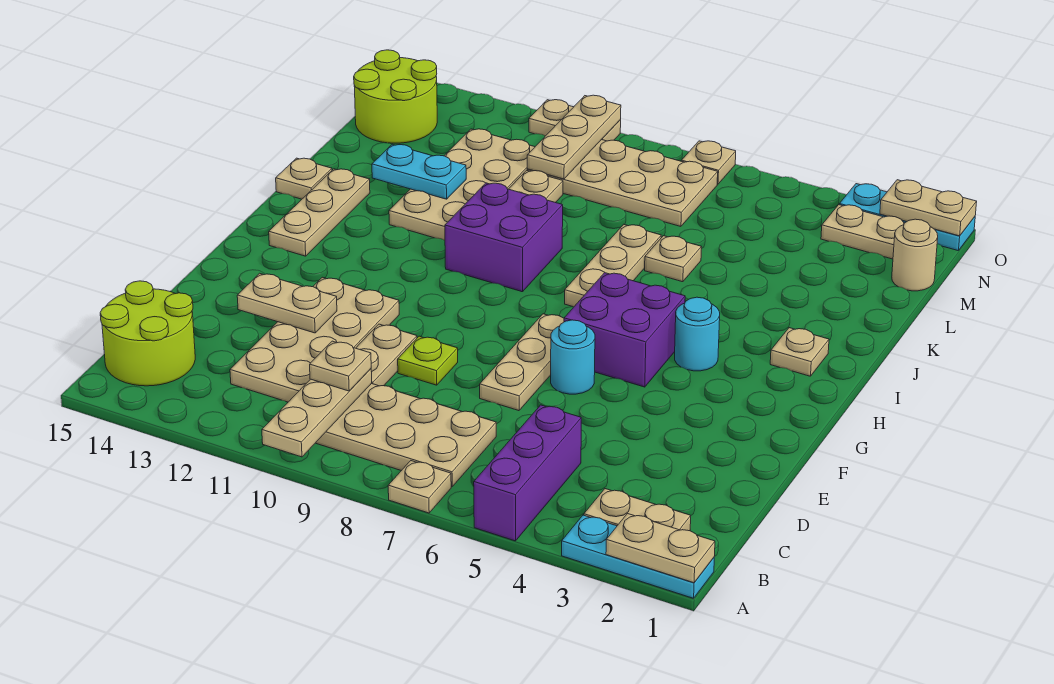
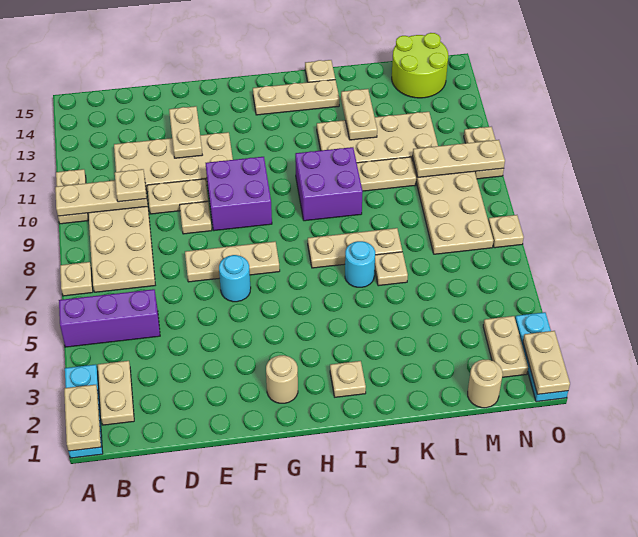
none -> tan plate A10:A11 level 1
lime round brick B14:C15 level 1 -> none
lime plate E9 level 1 -> tan plate E9 level 1
none -> tan round brick G2 level 1
purple brick G5:H6 level 1 -> purple brick F9:G10 level 1
cyan round brick H4 level 1 -> cyan round brick J6 level 1
cyan plate K12:K13 level 2 -> tan plate K12:K13 level 2

